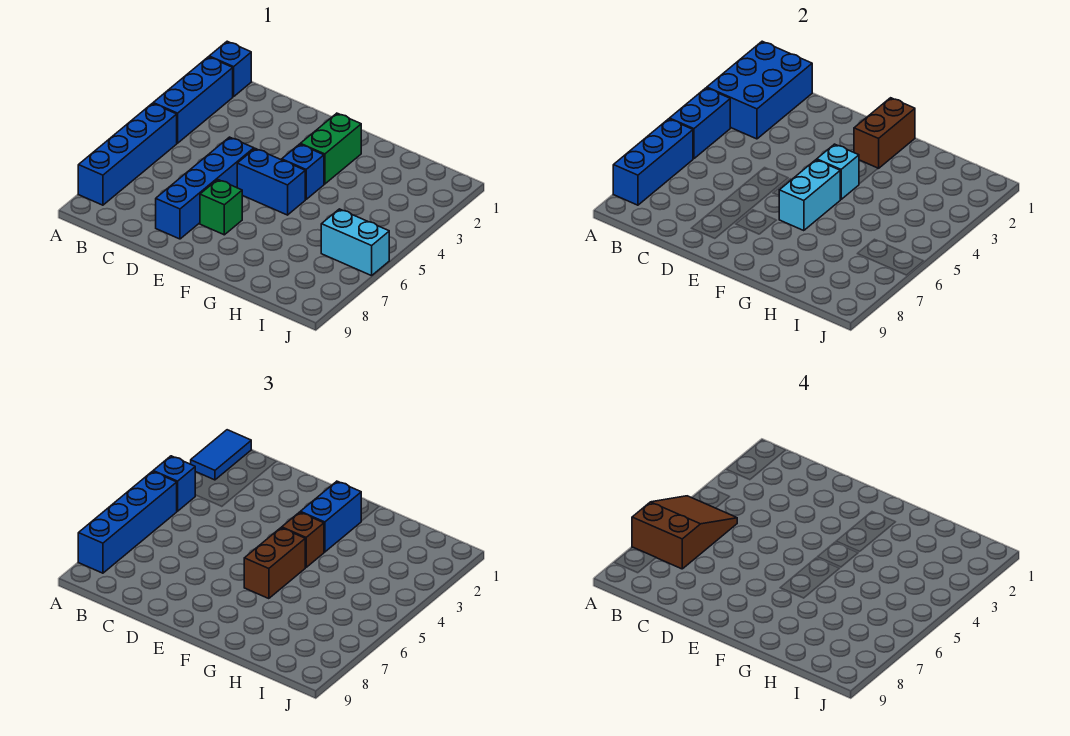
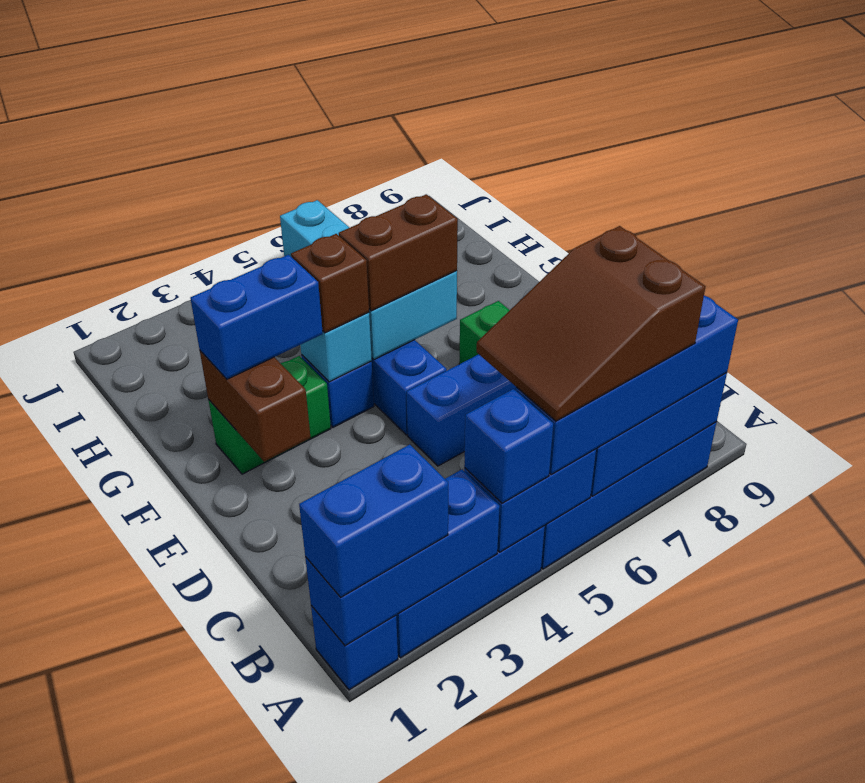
blue brick A1:B3 level 2 -> blue brick A1:A3 level 2
blue tile A1:A2 level 3 -> blue brick A1:A2 level 3
brown brick F1:F2 level 2 -> brown brick E2:F2 level 2

